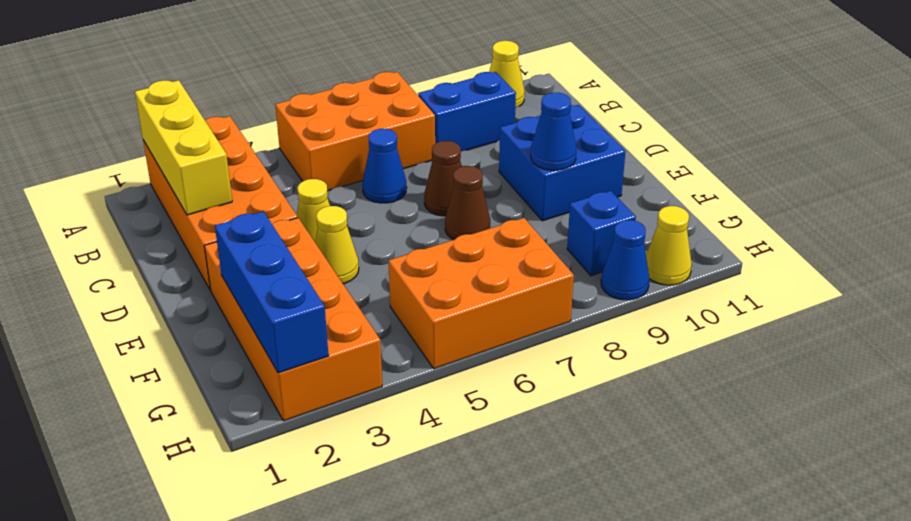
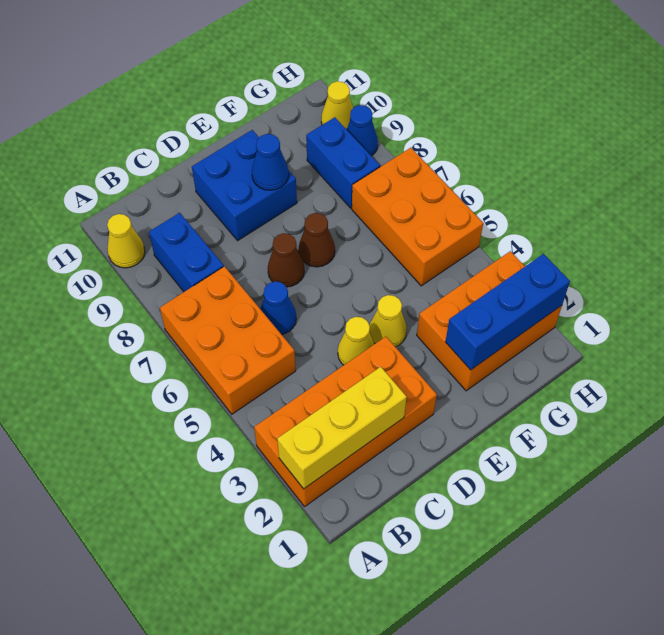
orange brick E2:H3 level 1 -> orange brick F2:H3 level 1
blue brick G9 level 1 -> blue brick G8:G9 level 1

